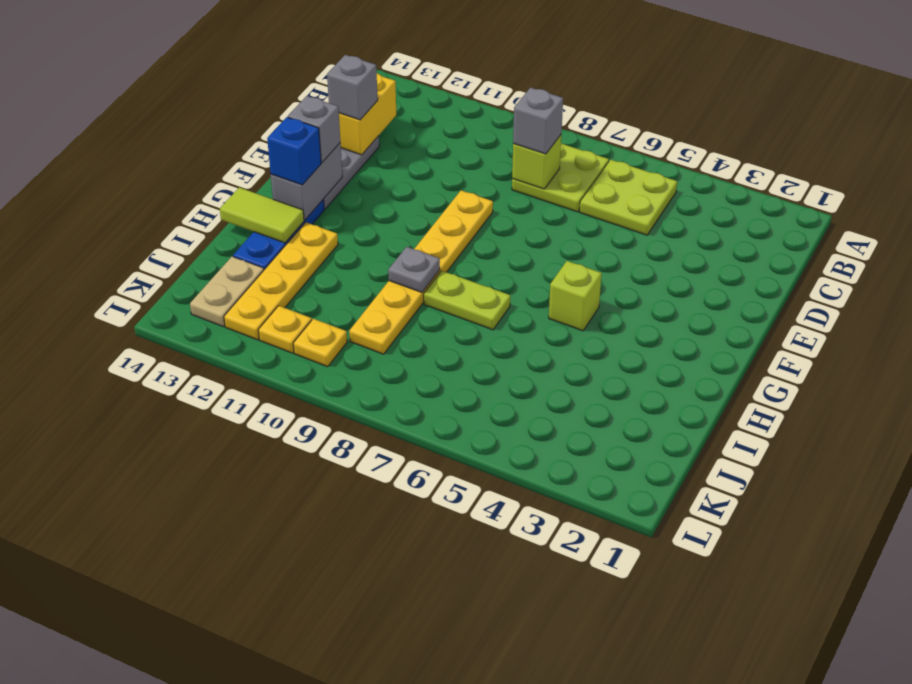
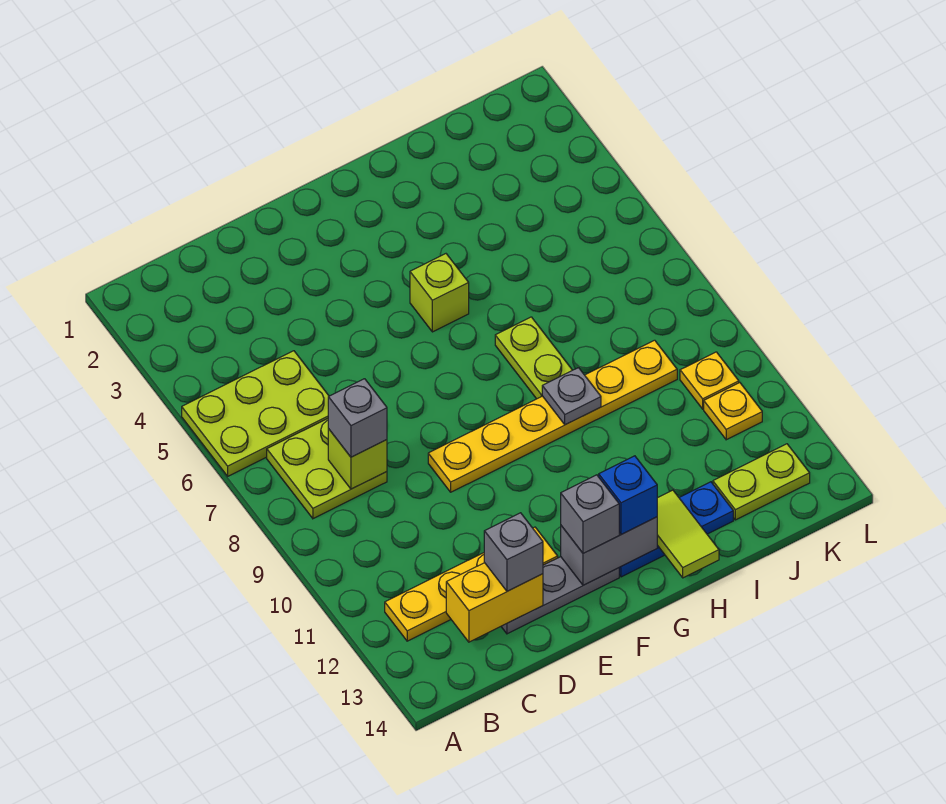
lime plate B5:C6 level 1 -> lime plate A5:C6 level 1
yellow plate H12:K12 level 1 -> yellow plate B12:E12 level 1
tan plate J13:K13 level 1 -> lime plate J13:K13 level 1

